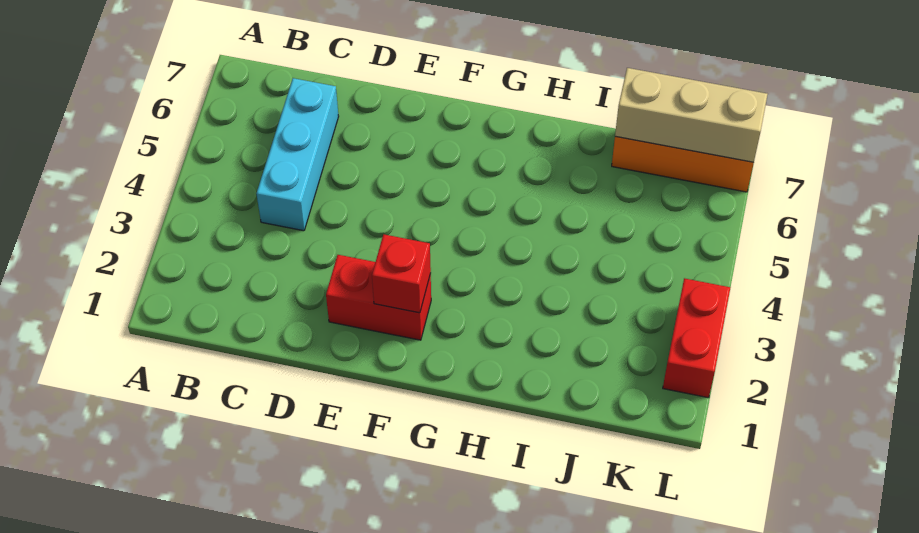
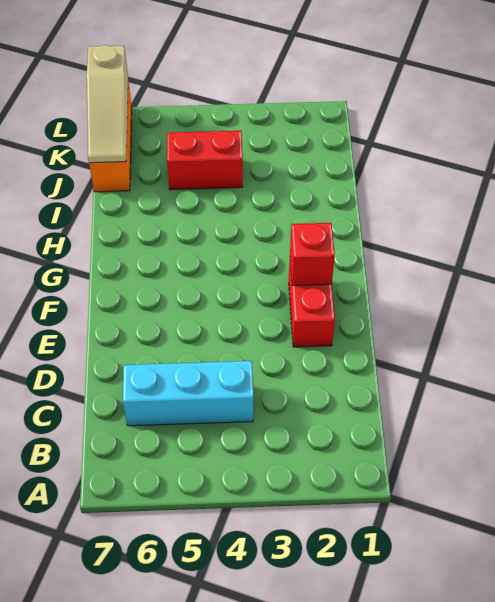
tan brick J7:L7 level 2 -> tan slope J7:L7 level 2 top L
red brick L2:L3 level 1 -> red brick J4:J5 level 1

